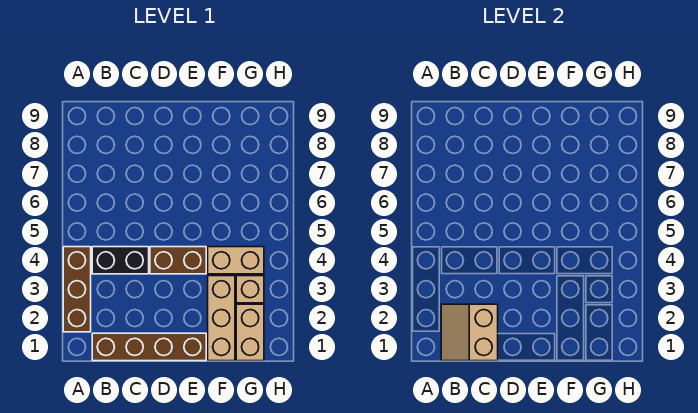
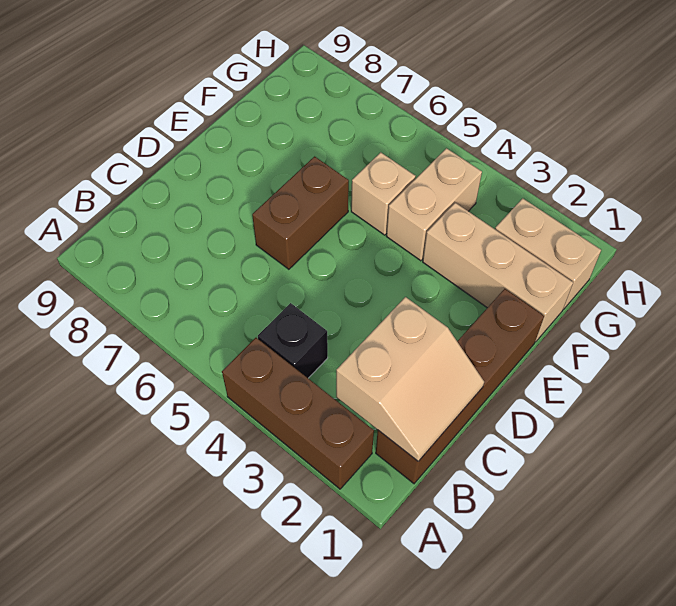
tan slope B1:C2 level 2 top C -> tan slope B1:C2 level 2 top 2
black brick B4:C4 level 1 -> black brick B4 level 1
brown brick D4:E4 level 1 -> brown brick D6:E6 level 1
tan brick G3 level 1 -> tan brick F5 level 1

